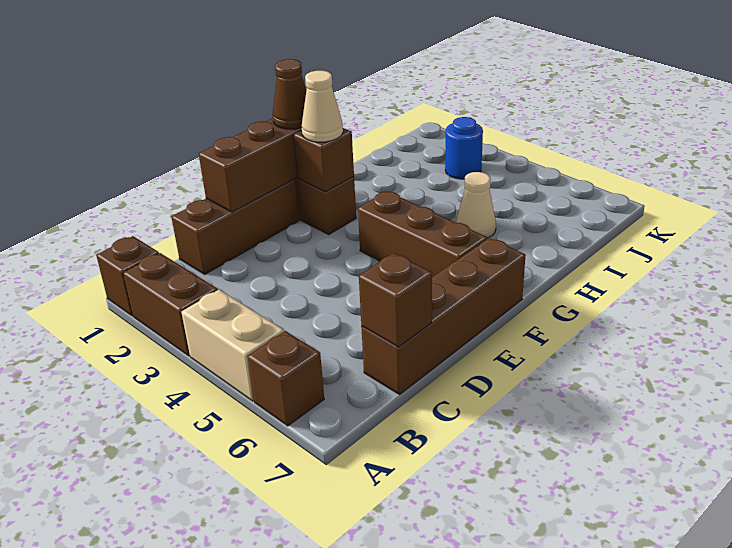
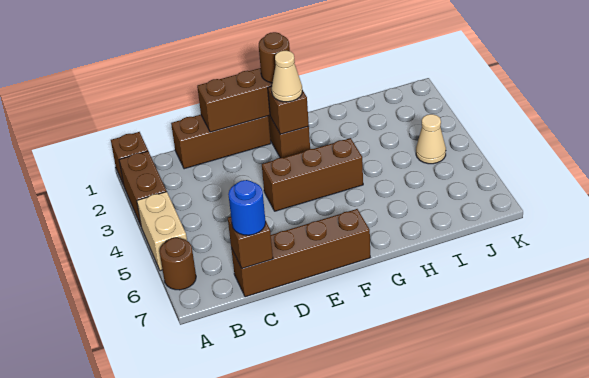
brown brick A6 level 1 -> brown round brick A6 level 1
brown cone F1 level 3 -> brown round brick F1 level 3
brown brick F4:F6 level 1 -> brown brick E4:G4 level 1
tan cone H5 level 1 -> tan cone J4 level 1
blue round brick J3 level 1 -> blue round brick C7 level 3

